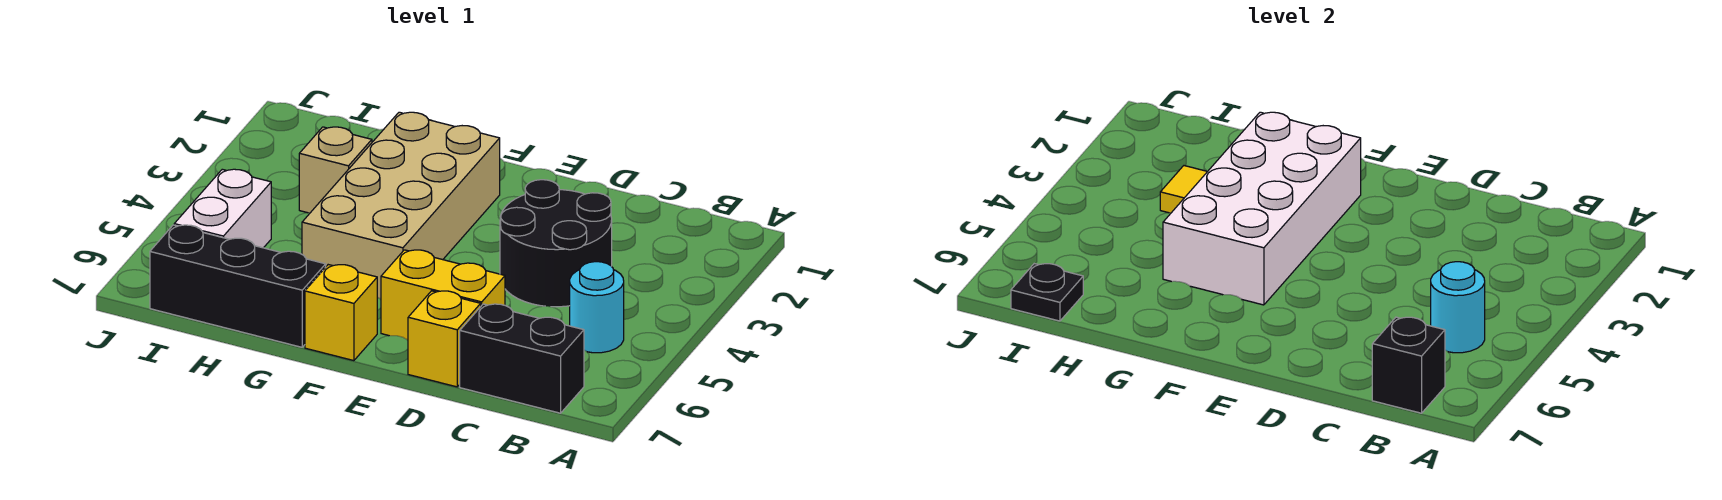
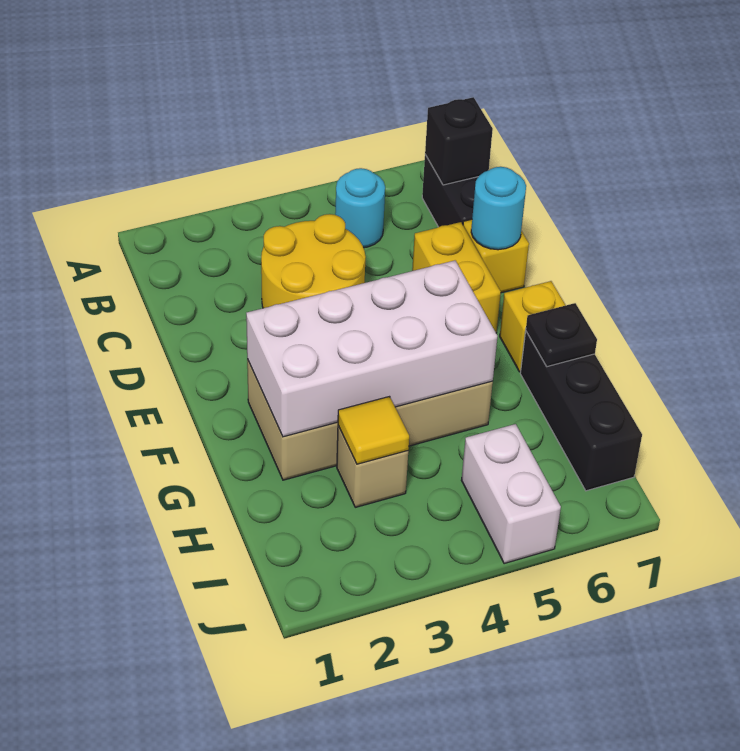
cyan round brick B5 level 2 -> cyan round brick D7 level 2
black round brick C3:D4 level 1 -> yellow round brick C3:D4 level 1
white brick I5:I6 level 1 -> white brick I5:J5 level 1
black plate I7 level 2 -> black plate G7 level 2

